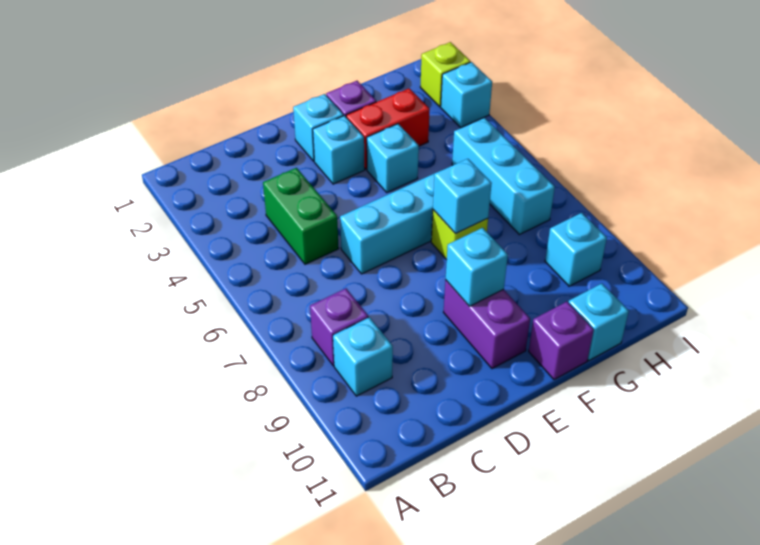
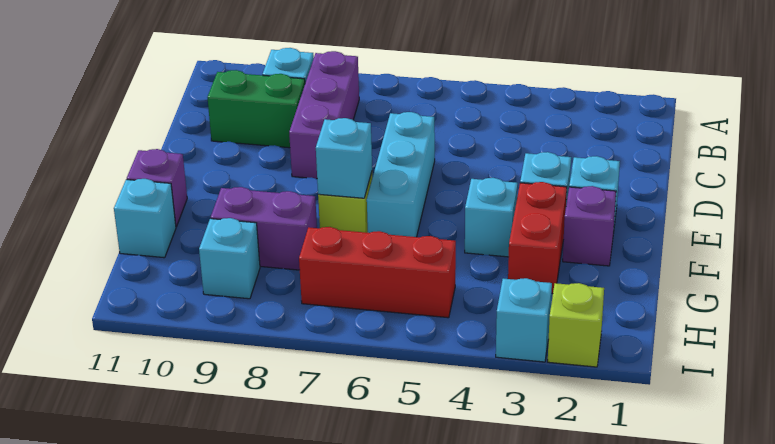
purple brick B8 level 1 -> purple brick B8:D8 level 1
green brick C4:C5 level 1 -> green brick C9:C10 level 1
purple brick E9:E10 level 1 -> purple brick G8:G9 level 1
cyan brick E9 level 2 -> none
cyan brick H5:H7 level 1 -> red brick H5:H7 level 1

